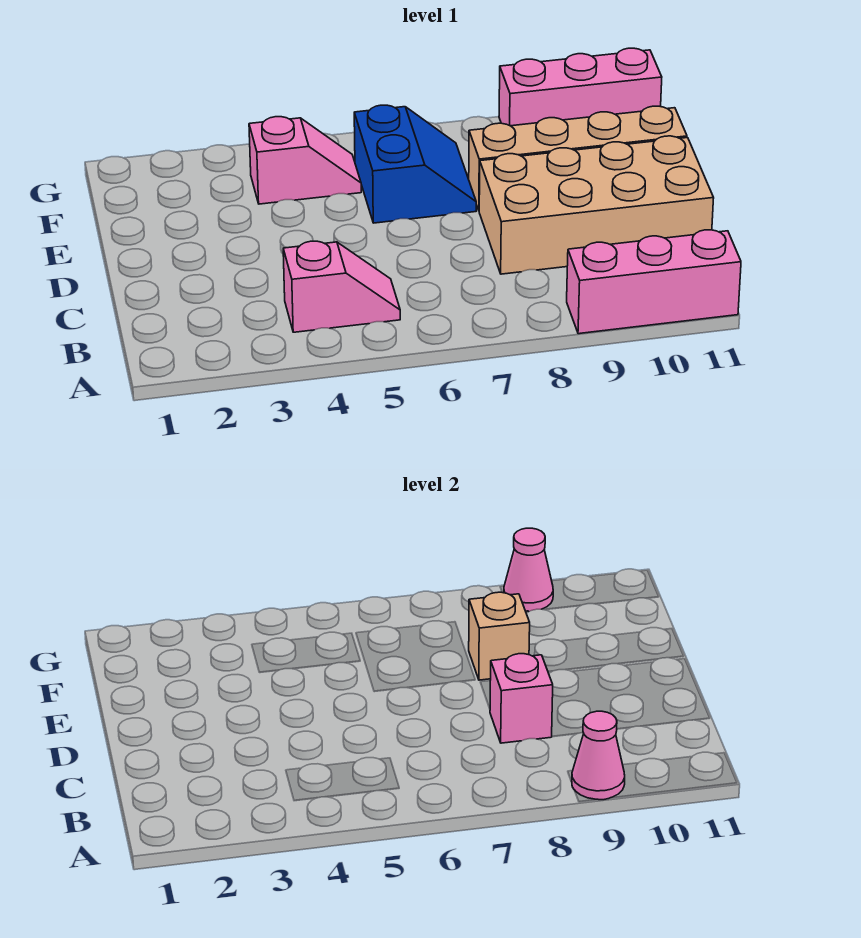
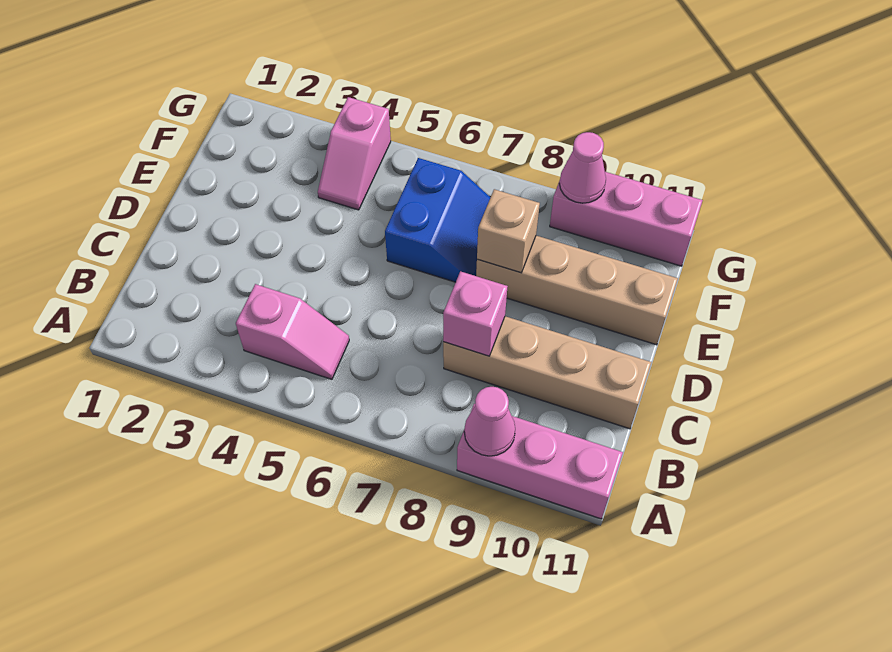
tan brick C8:D11 level 1 -> tan brick C8:C11 level 1
pink slope F4:F5 level 1 top 4 -> pink slope F4:G4 level 1 top G

